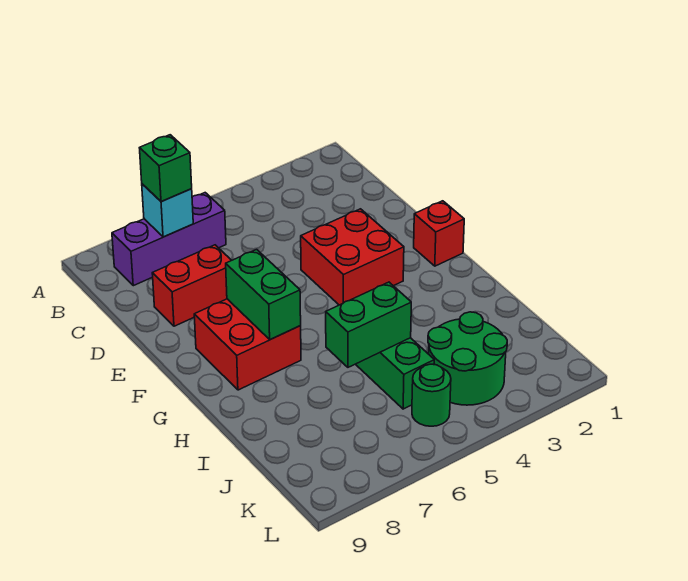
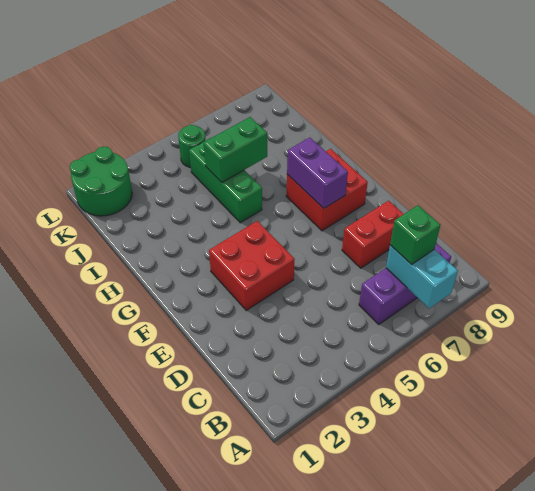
cyan brick B7 level 2 -> cyan brick A7:B7 level 2
red brick F1 level 1 -> none
green brick F7:G7 level 2 -> purple brick F7:G7 level 2
green round brick J3:K4 level 1 -> green round brick K1:L2 level 1

